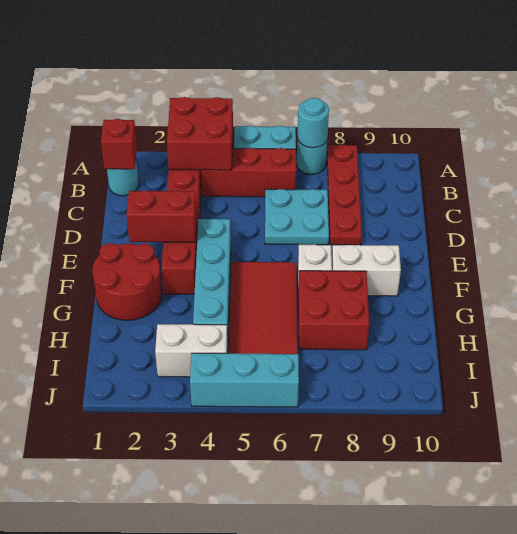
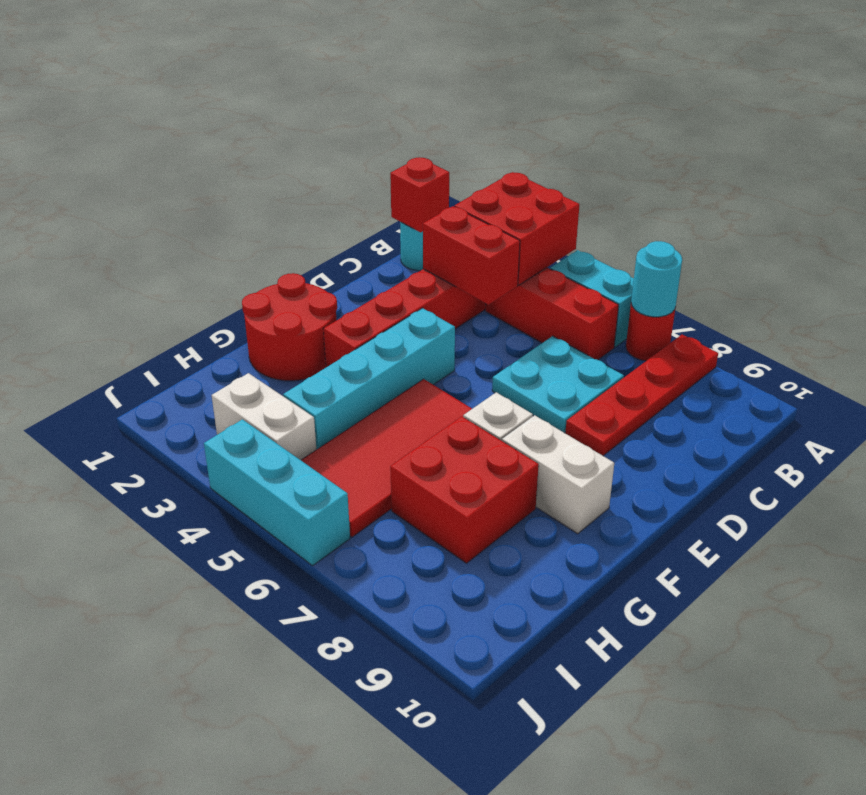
cyan round brick A7 level 1 -> red round brick A7 level 1
red brick E2:E3 level 2 -> red brick C3:C4 level 2

